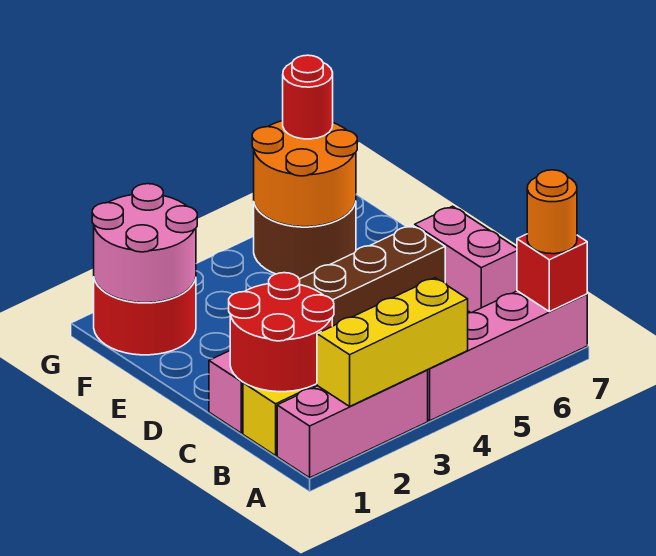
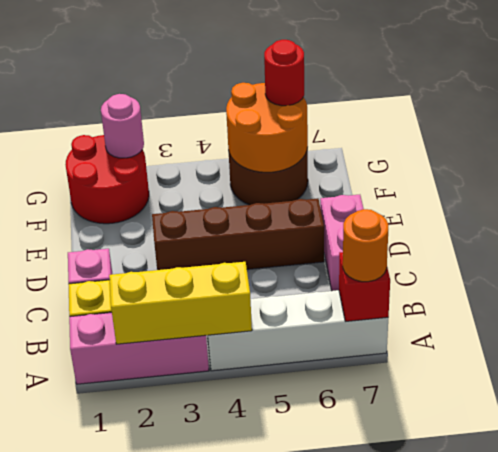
pink brick A4:A7 level 1 -> white brick A4:A7 level 1
red round brick B1:C2 level 2 -> none
pink round brick F1:G2 level 2 -> pink round brick G2 level 2

